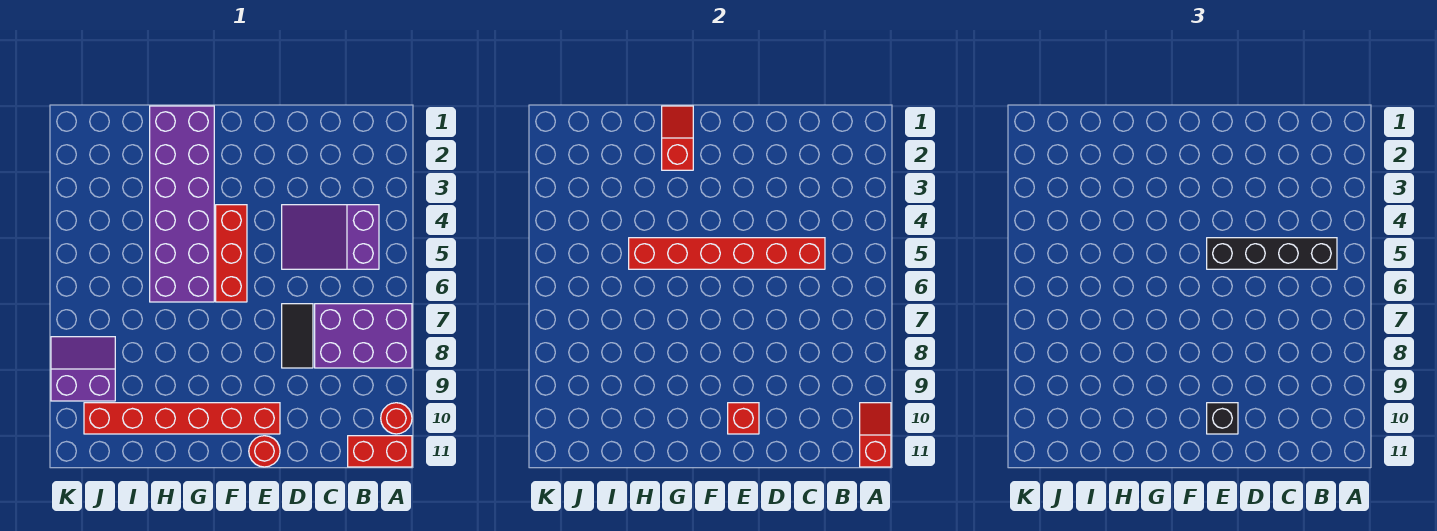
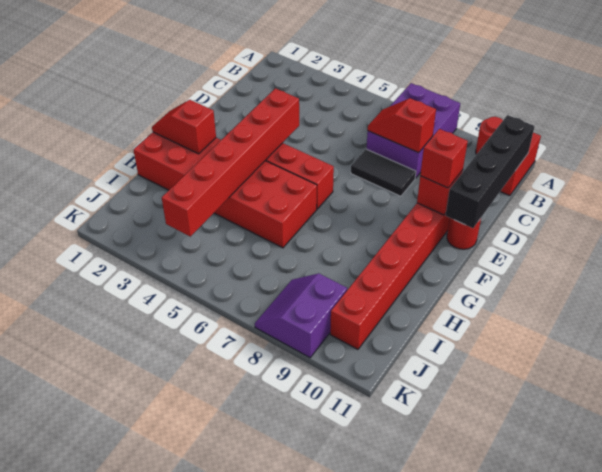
red slope A10:A11 level 2 top 11 -> red slope C7:C8 level 2 top 8
purple slope B4:D5 level 1 top B -> none
black brick B5:E5 level 3 -> black brick B11:E11 level 2
red brick C5:H5 level 2 -> red brick E4:J4 level 2
black brick E10 level 3 -> red brick E10 level 3
purple brick G1:H6 level 1 -> red brick G1:H6 level 1

